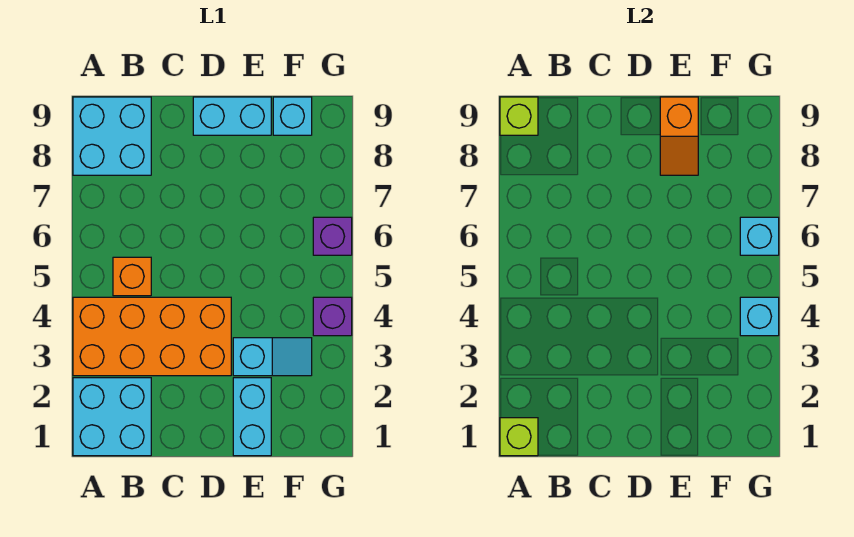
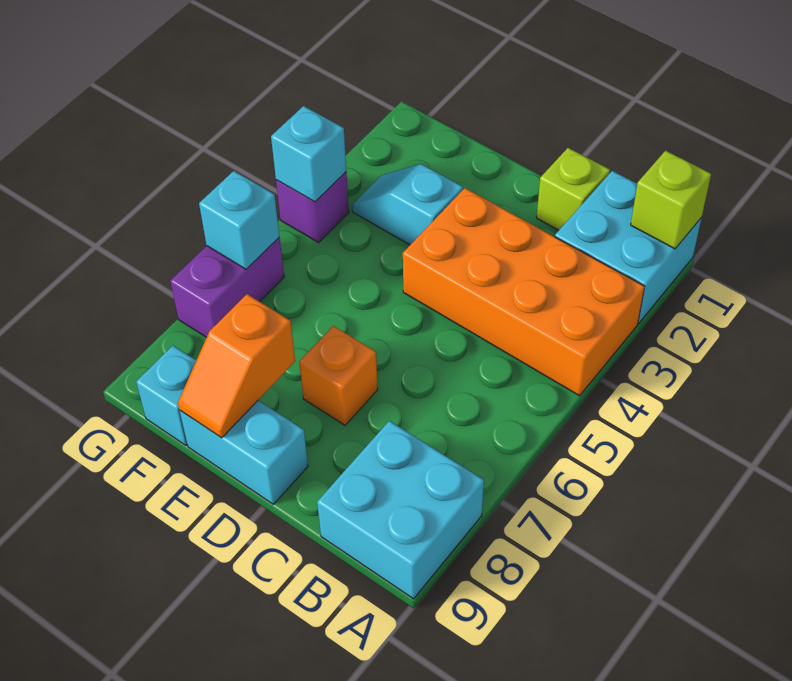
lime brick A9 level 2 -> lime brick C1 level 1
orange brick B5 level 1 -> orange brick D7 level 1
cyan brick E1:E2 level 1 -> none
orange slope E8:E9 level 2 top 9 -> orange slope E8:E9 level 2 top 8
purple brick G6 level 1 -> purple brick G6:G7 level 1

